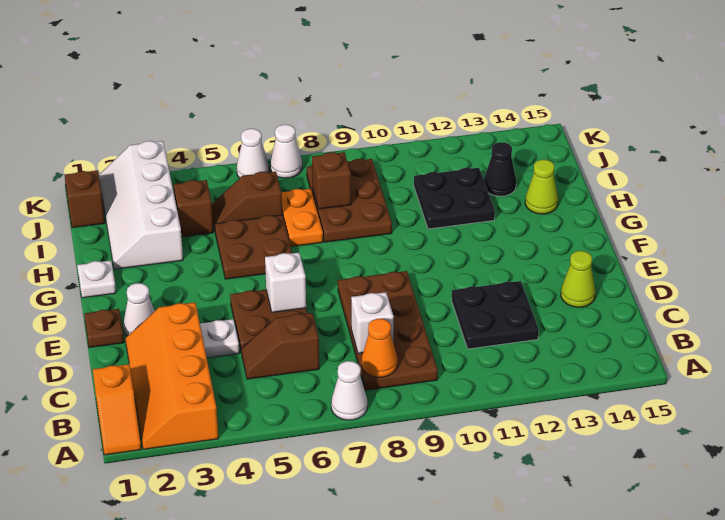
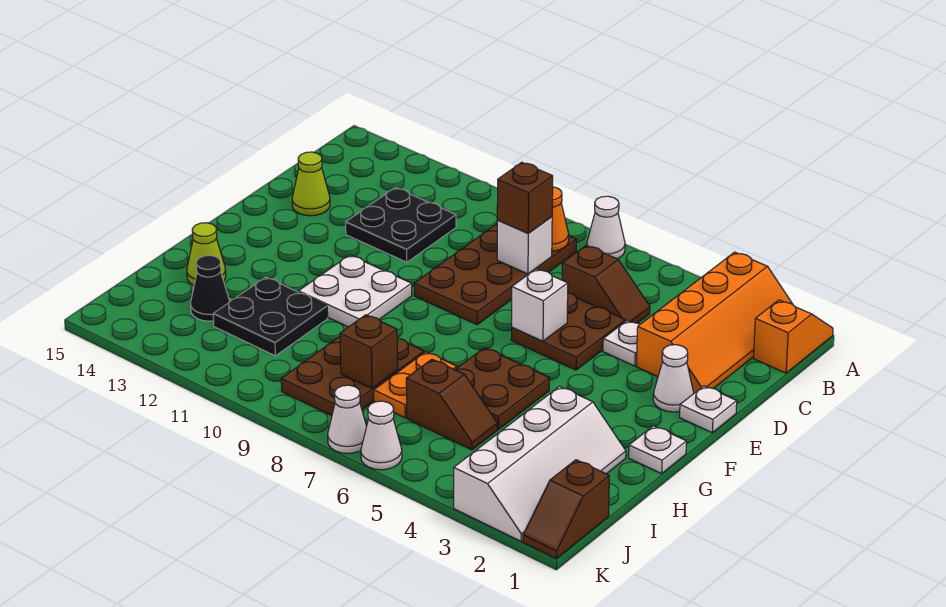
brown plate E1 level 1 -> white plate E1 level 1
none -> white plate F10:G11 level 1
brown brick I4 level 1 -> brown brick C8 level 3

